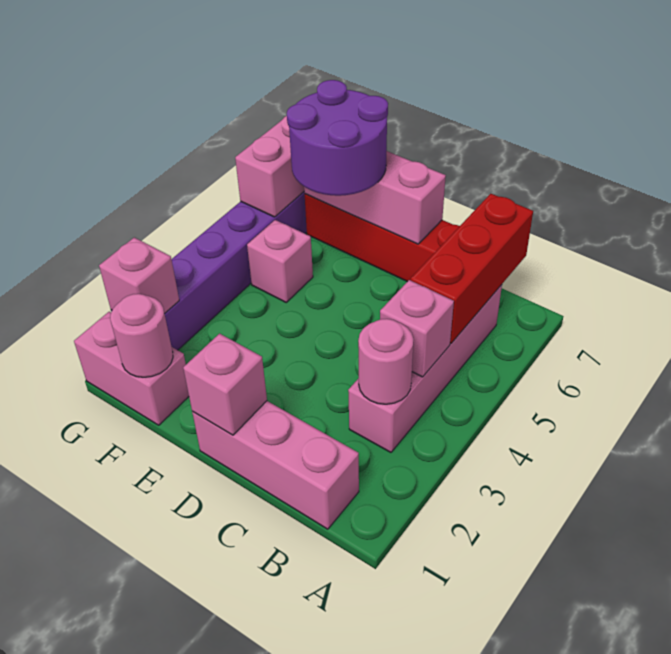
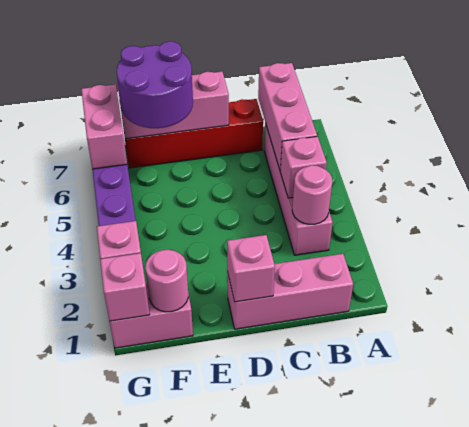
red brick B5:B7 level 2 -> pink brick B5:B7 level 2
pink brick F5 level 1 -> pink brick G1 level 2

